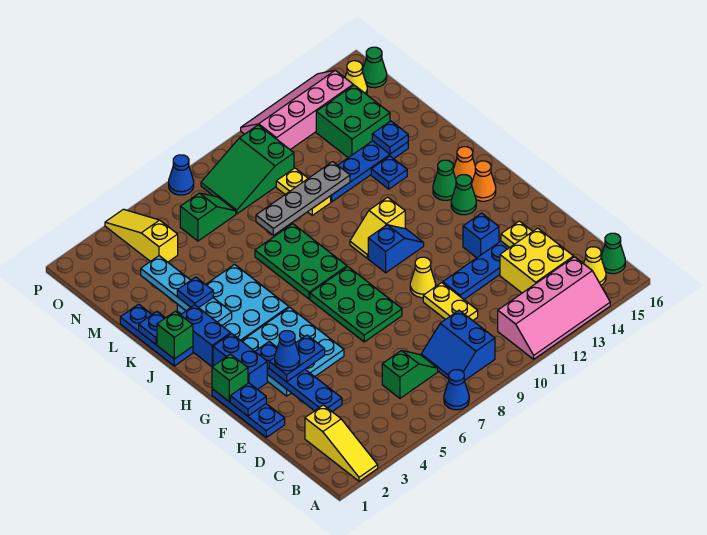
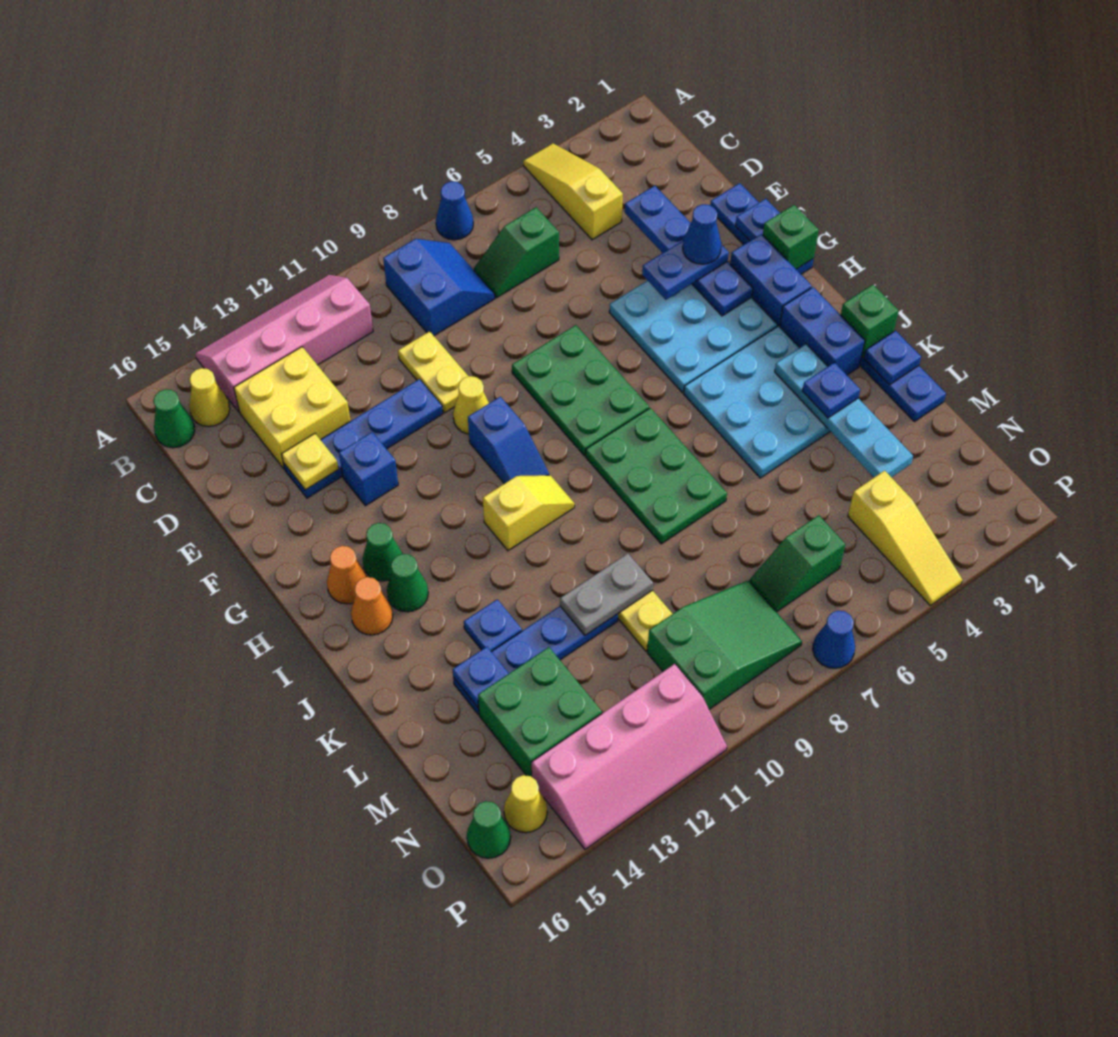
yellow slope A2:C2 level 1 top C -> yellow slope A4:C4 level 1 top C
blue slope H10:H11 level 1 top 10 -> blue slope G10:H10 level 1 top G
grey plate L8:L11 level 2 -> grey plate L10:L11 level 2

